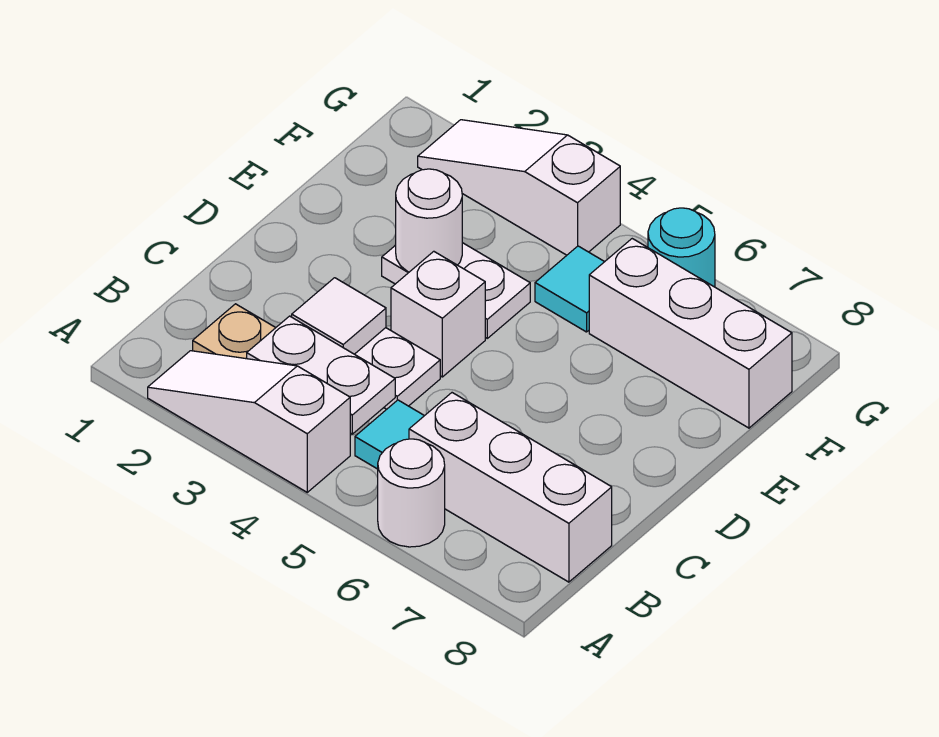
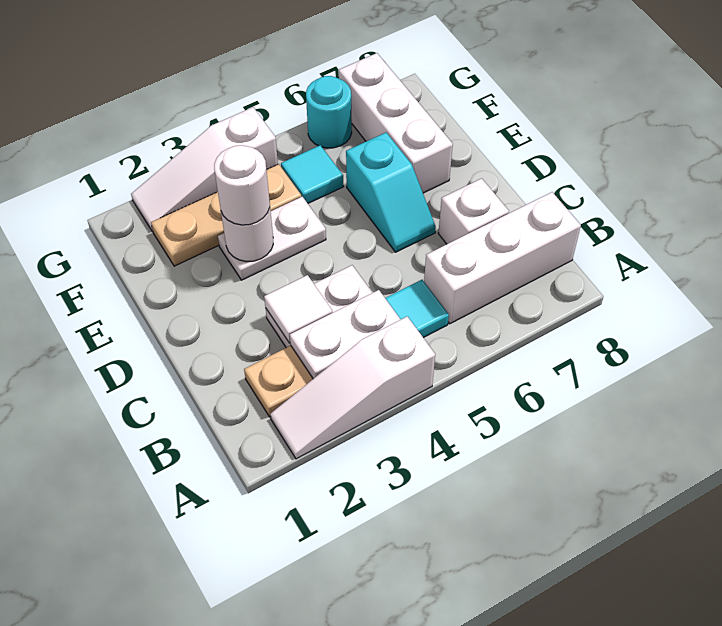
white round brick A6 level 1 -> white round brick E3 level 3
white brick D4 level 1 -> white brick C7 level 1
none -> cyan slope D6:E6 level 1 top E
none -> tan plate F2:F4 level 1
white brick F6:F8 level 1 -> white brick E7:G7 level 1

